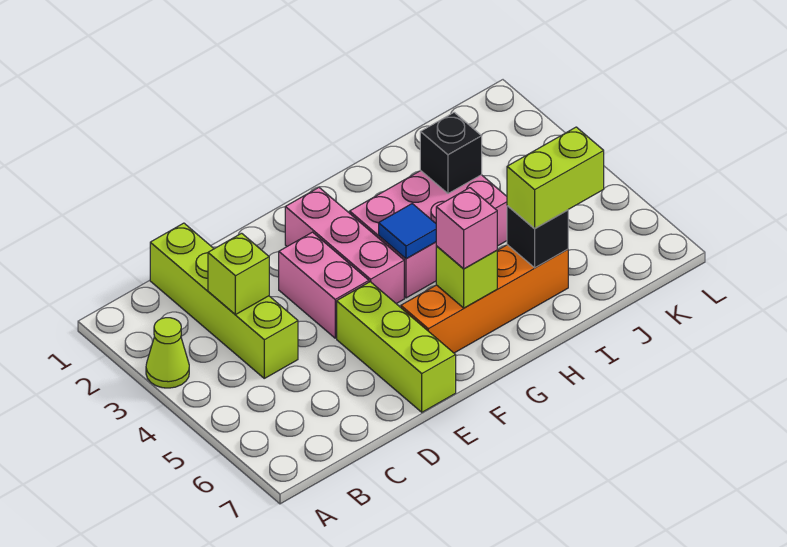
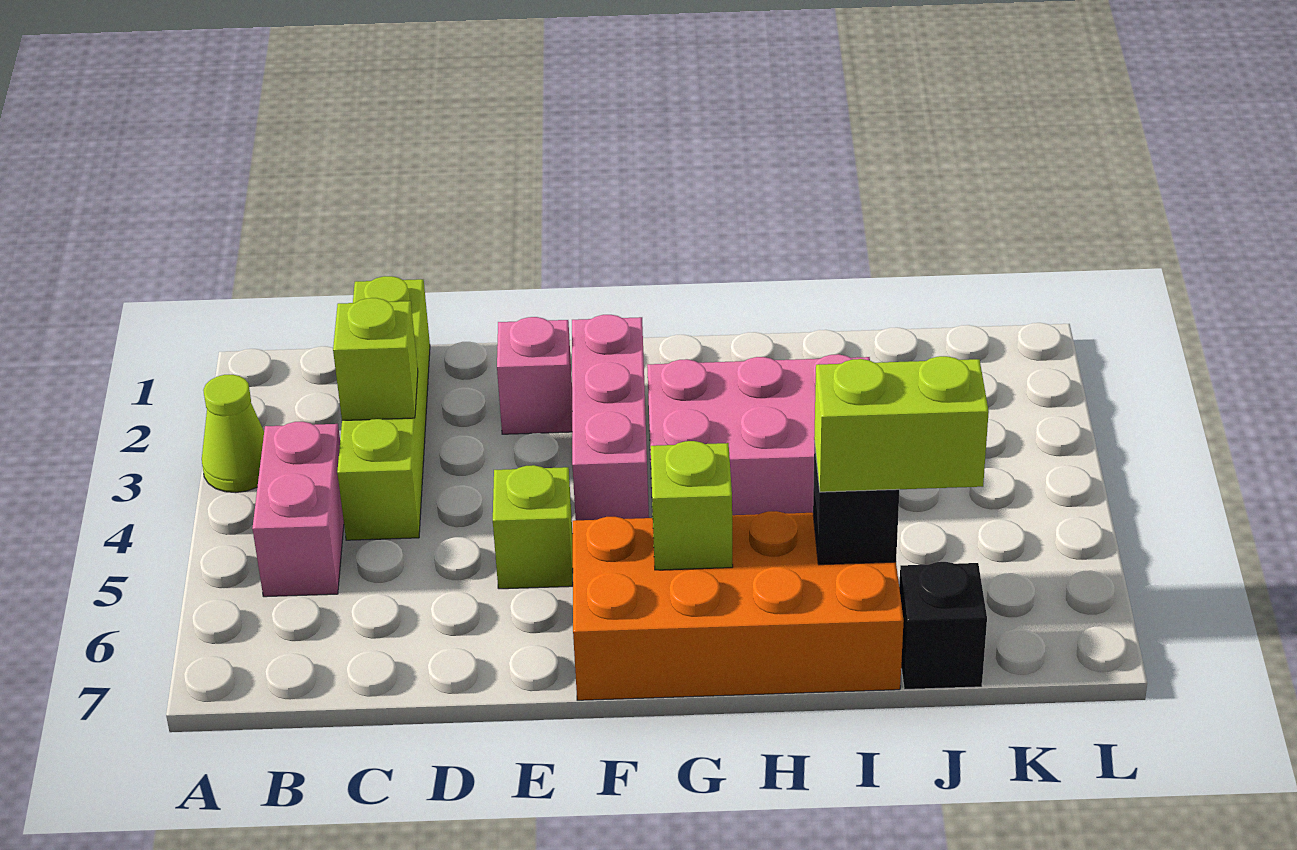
pink brick E3:E4 level 1 -> pink brick B4:B5 level 1
lime brick E5:E7 level 1 -> lime brick E5 level 1
orange brick F6:I6 level 1 -> orange brick F6:I7 level 1
blue tile G4 level 2 -> none
pink brick G6 level 3 -> pink brick E2 level 1
black brick I3 level 2 -> black brick J7 level 1

